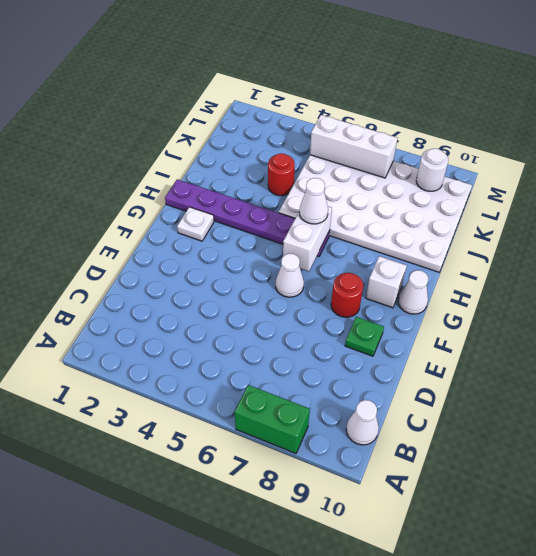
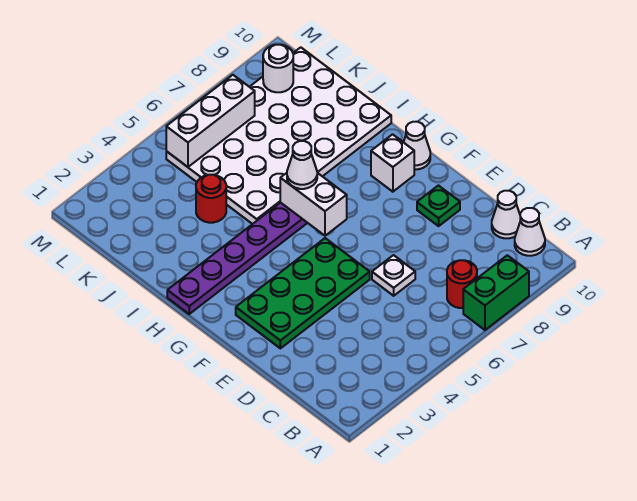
none -> green plate E2:F5 level 1
white cone F6 level 1 -> white cone C10 level 1
red round brick F8 level 1 -> red round brick B7 level 1
white plate G2 level 1 -> white plate D6 level 1

